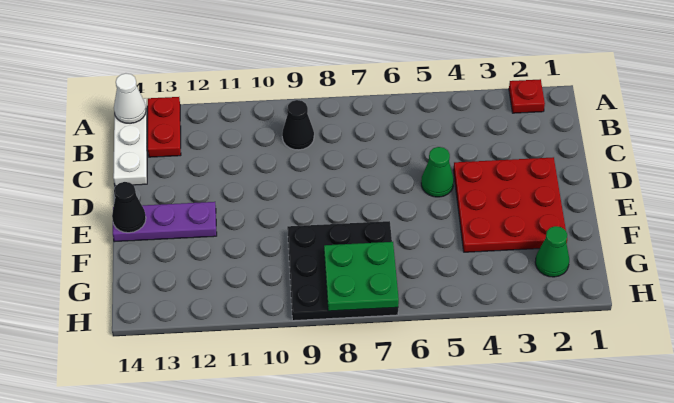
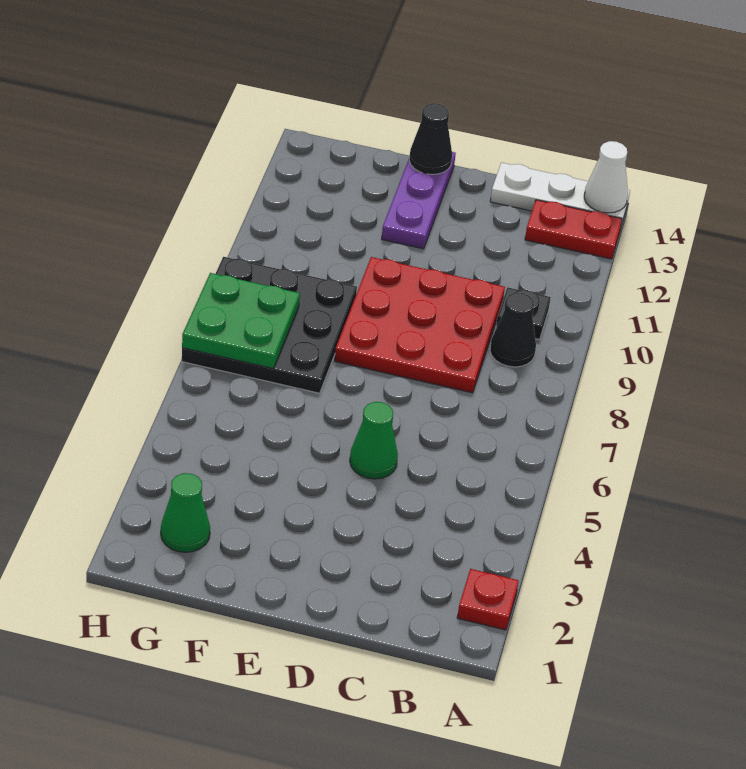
none -> black plate B10 level 1
red plate D2:F4 level 1 -> red plate C8:E10 level 1

